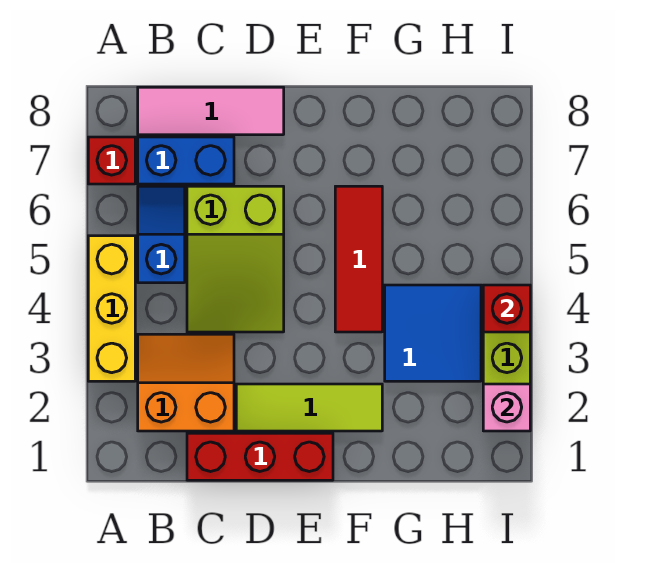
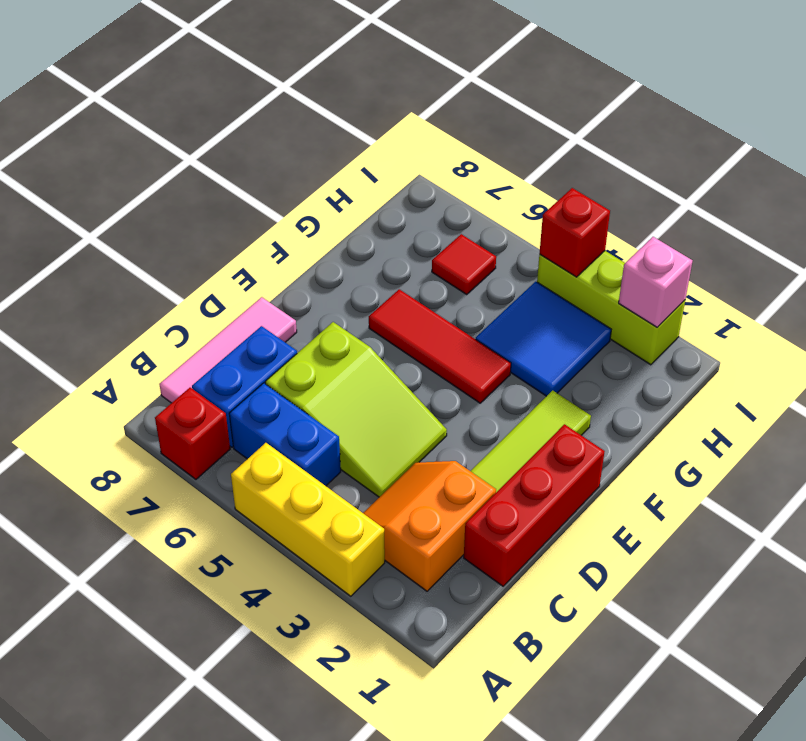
blue slope B5:B6 level 1 top 5 -> blue brick B5:B6 level 1
none -> red tile H6 level 1

